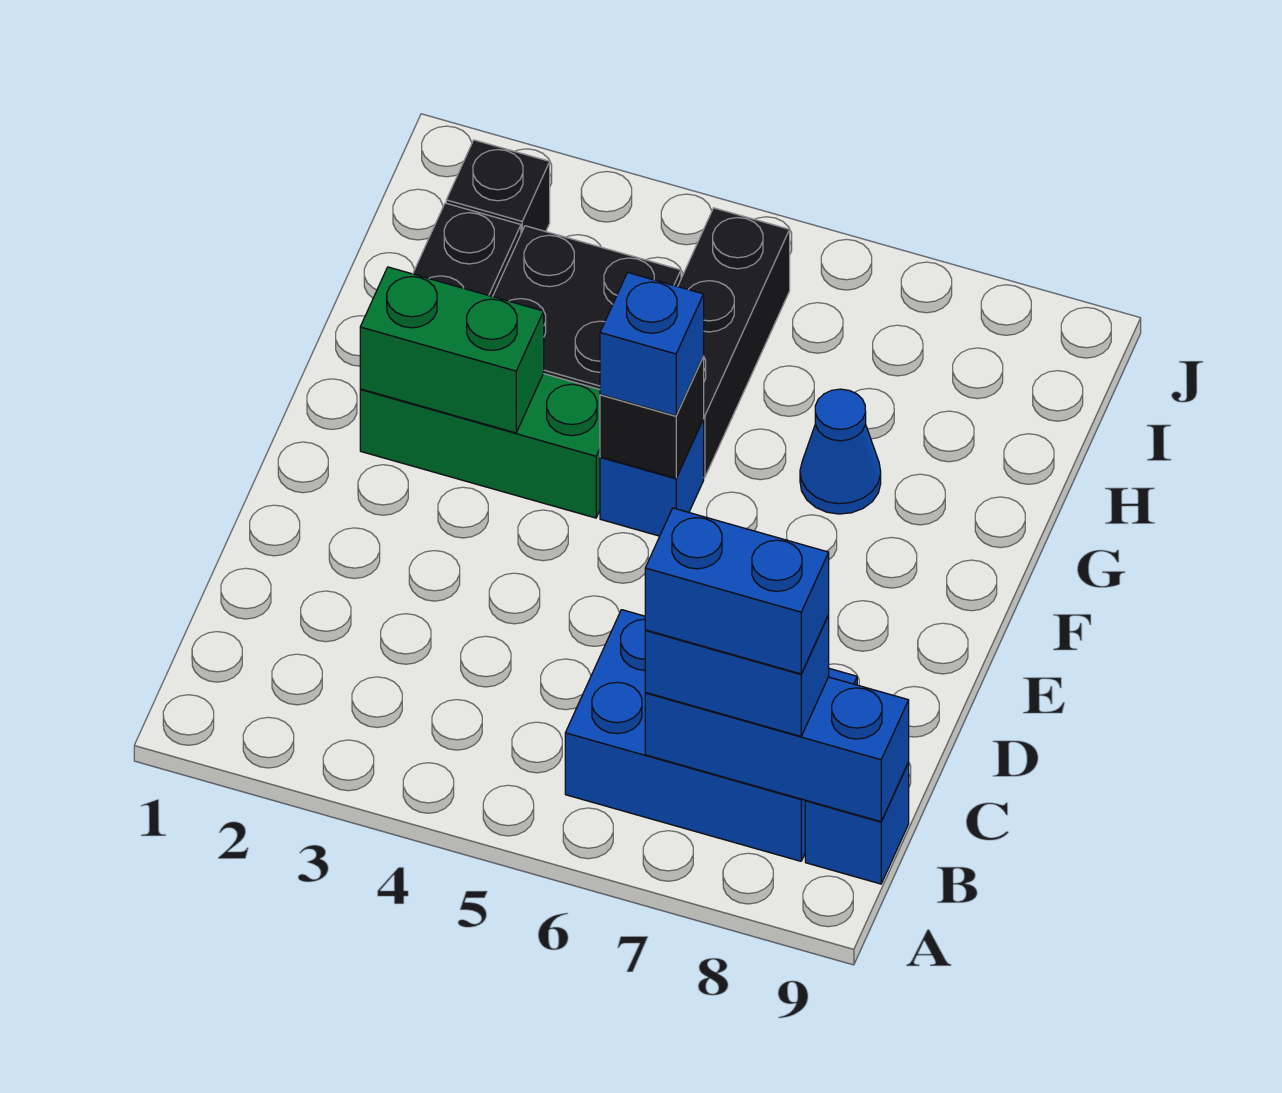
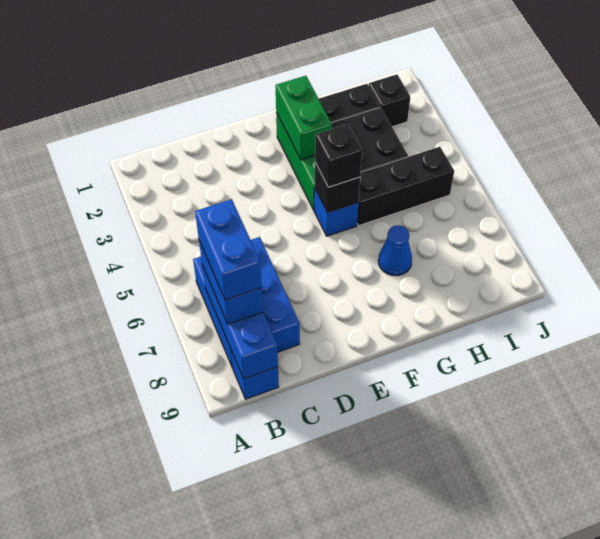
blue brick F5 level 3 -> black brick F5 level 3

